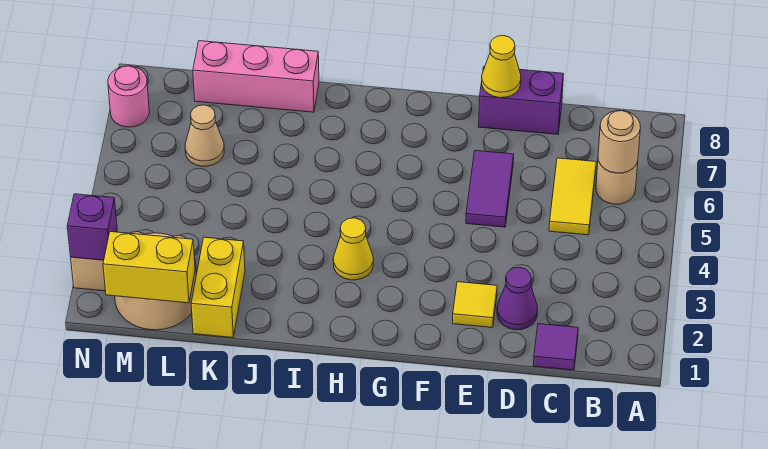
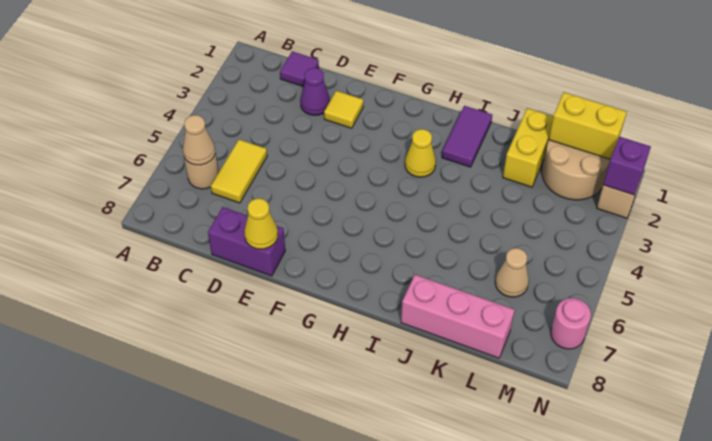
tan round brick B6 level 2 -> tan cone B6 level 2
purple tile E5:E6 level 1 -> purple tile I1:I2 level 1

